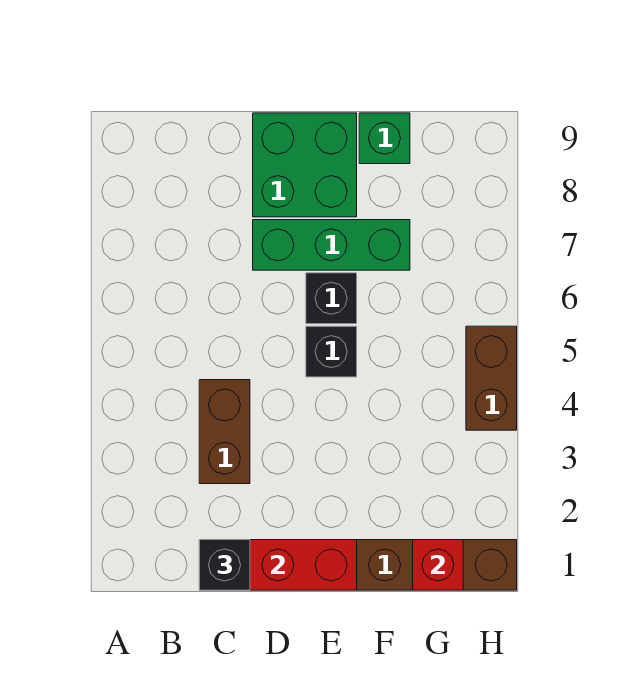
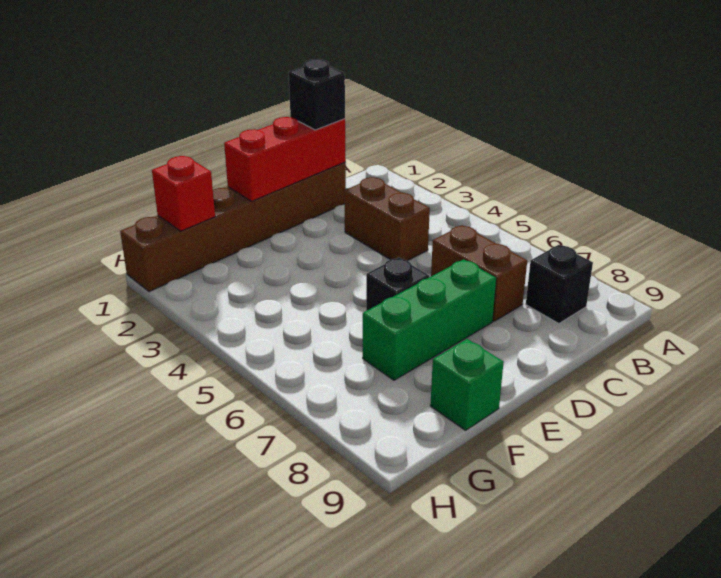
green brick D8:E9 level 1 -> none
black brick E5 level 1 -> black brick B8 level 1
brown brick H4:H5 level 1 -> brown brick C6:C7 level 1

